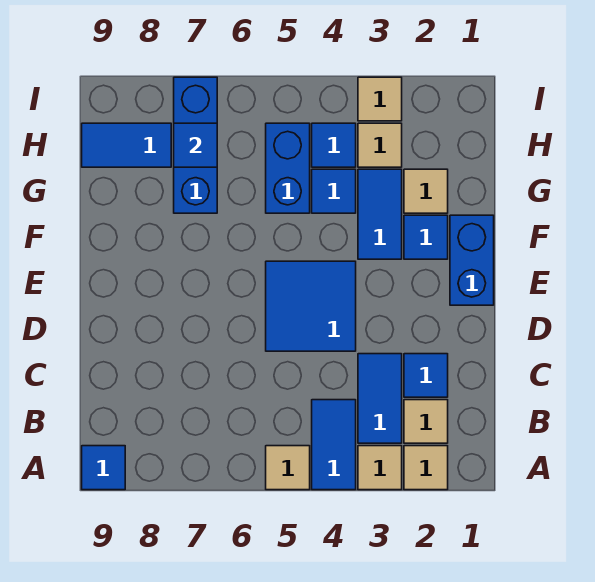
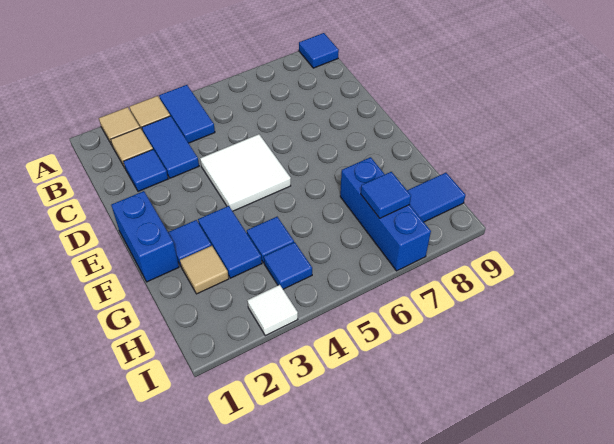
tan tile A5 level 1 -> none
blue tile D4:E5 level 1 -> white tile D4:E5 level 1
blue brick G5:H5 level 1 -> none
tan tile H3 level 1 -> none
tan tile I3 level 1 -> white tile I3 level 1

